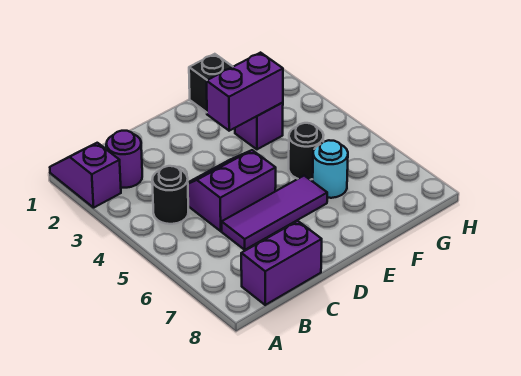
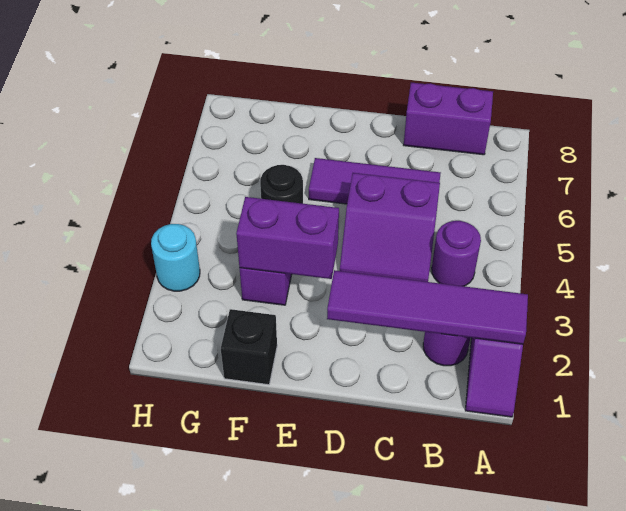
none -> purple tile A2:D2 level 2
black round brick B4 level 1 -> purple round brick B4 level 1
cyan round brick F6 level 1 -> cyan round brick H3 level 1

